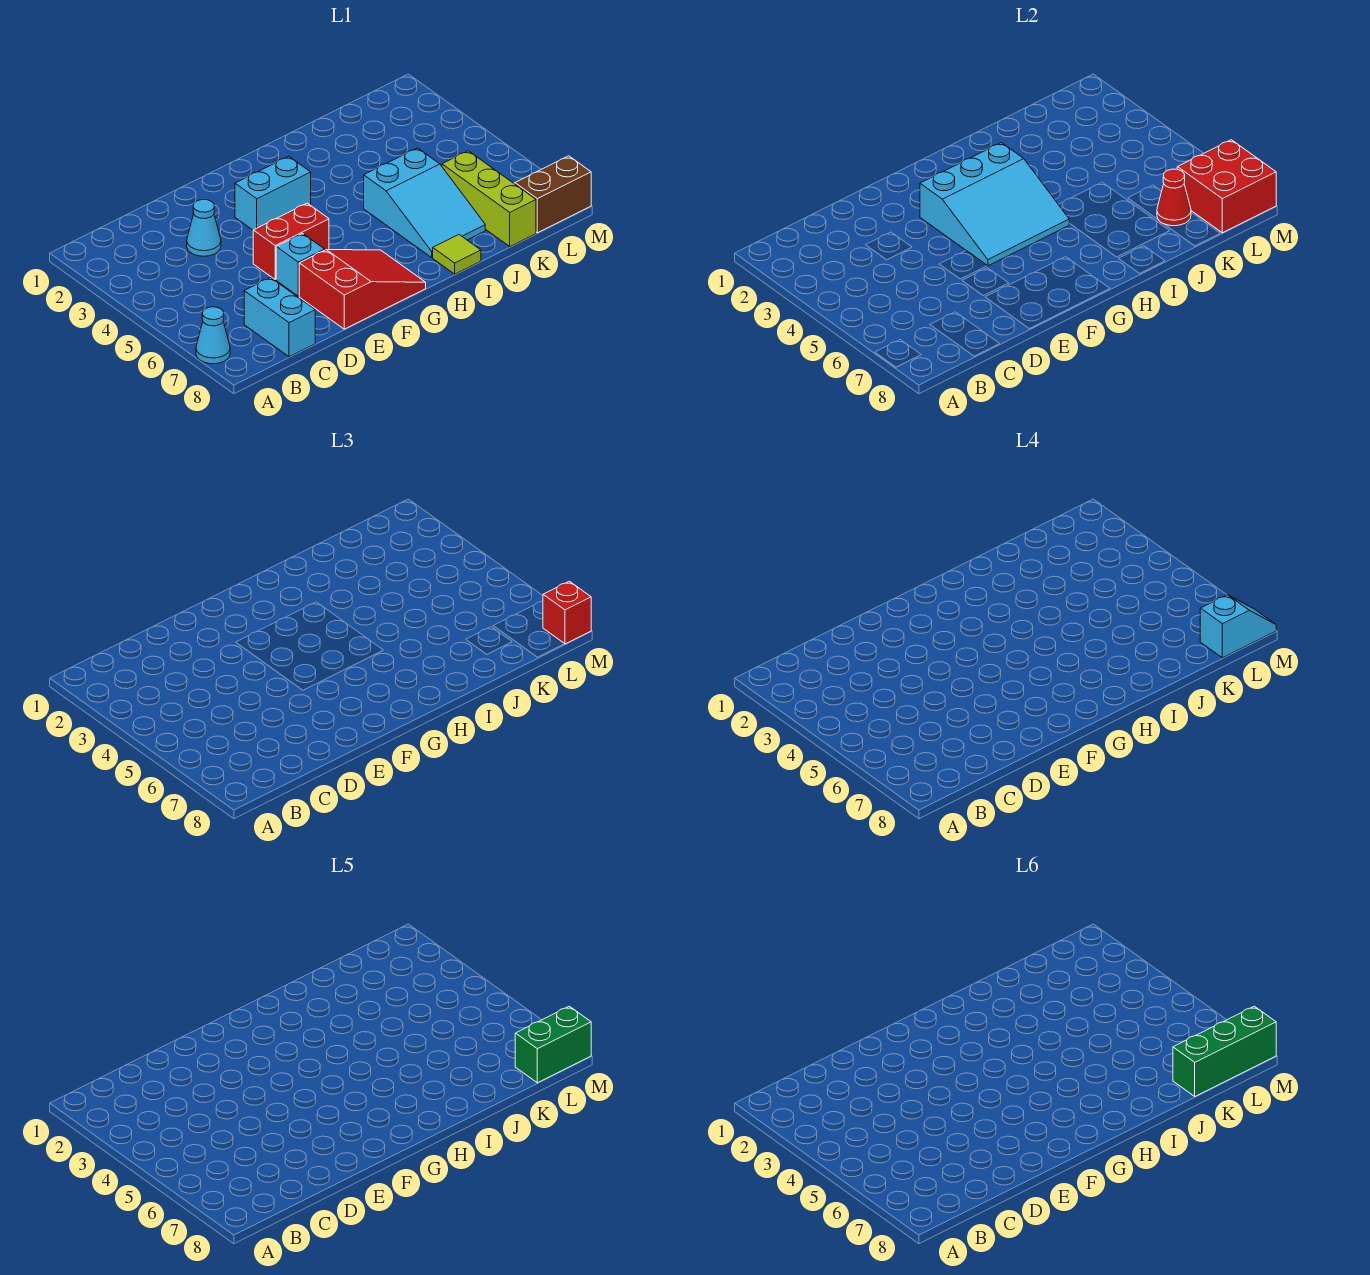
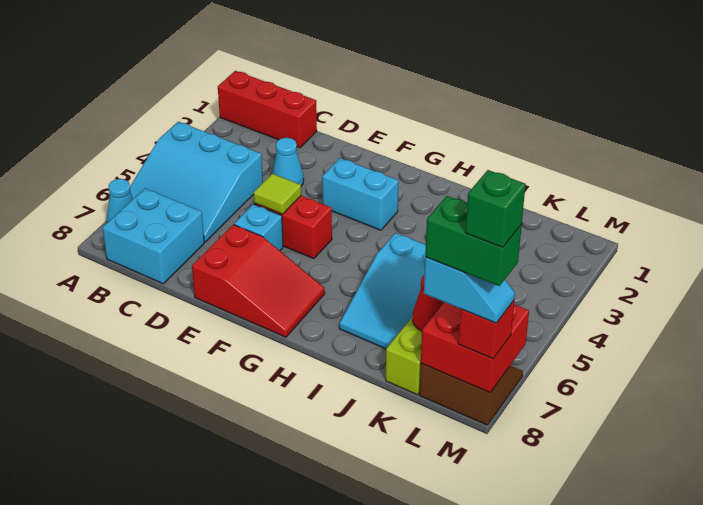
none -> red brick A1:C1 level 1
cyan brick C7:C8 level 1 -> cyan brick B7:C8 level 1
cyan slope F3:H5 level 2 top 3 -> cyan slope A4:C6 level 1 top 4
lime tile I8 level 1 -> lime tile E5 level 2
green brick K8:M8 level 6 -> green brick M8 level 6

